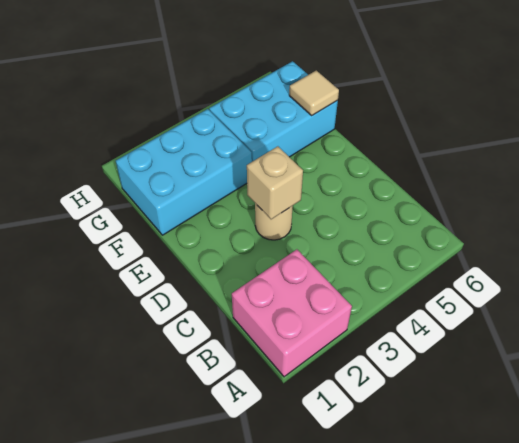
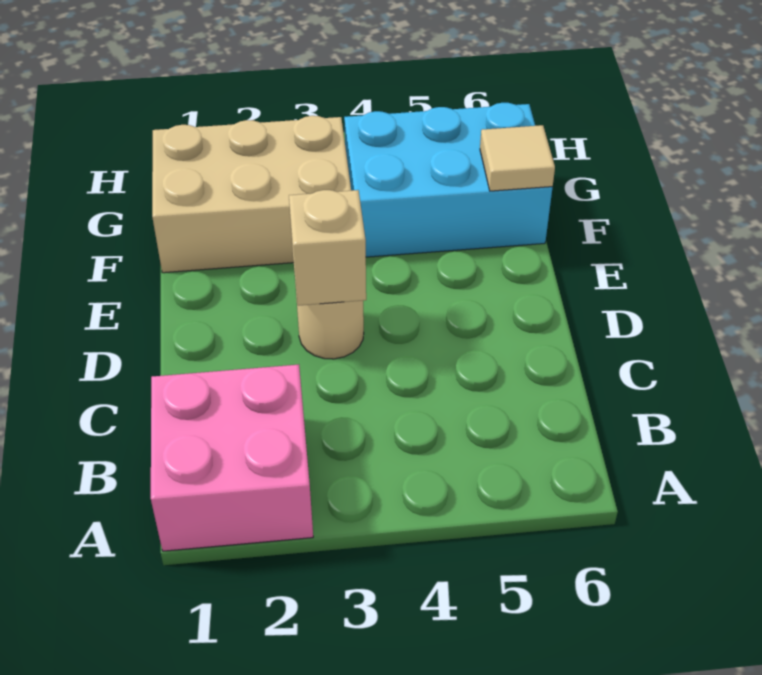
cyan brick F1:G3 level 1 -> tan brick F1:G3 level 1

